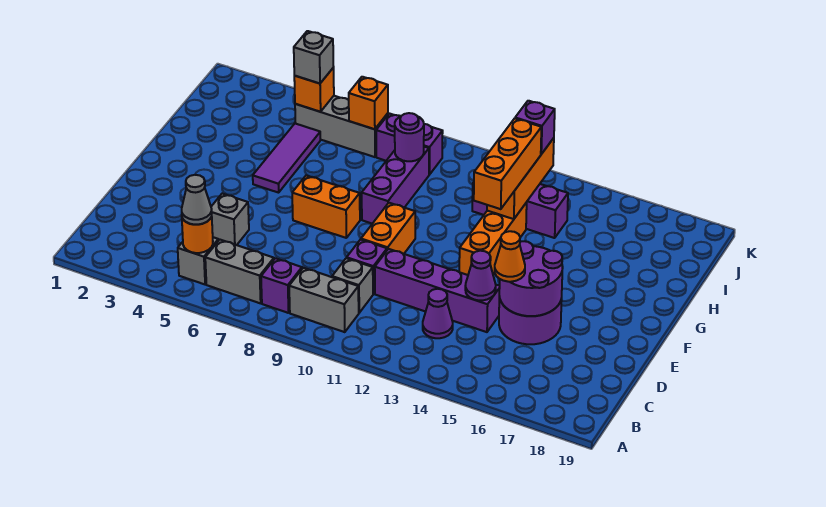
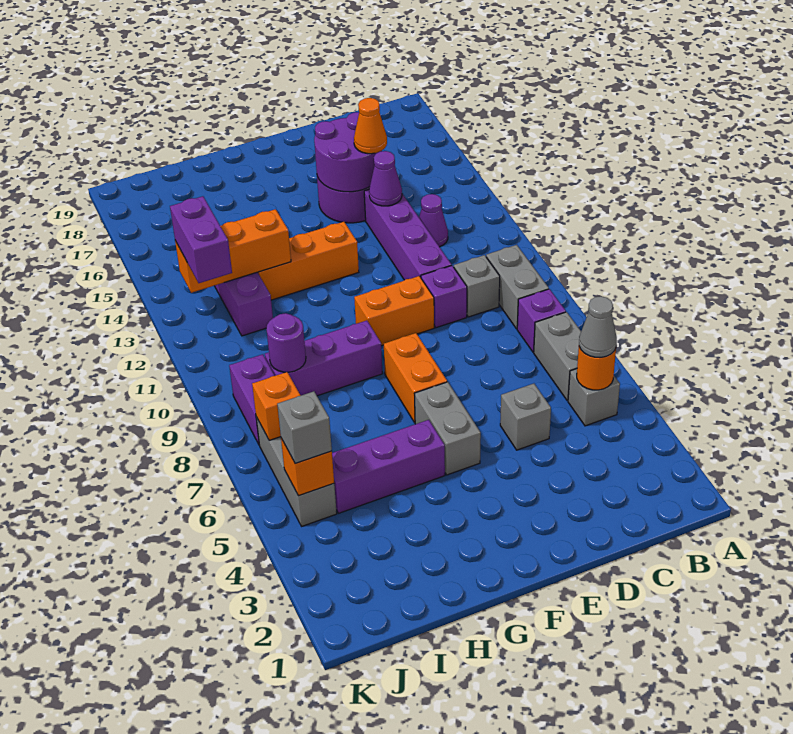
none -> grey brick F5:F6 level 1
purple tile G5:I5 level 1 -> purple brick G5:I5 level 1
orange brick G13:I13 level 3 -> none
purple brick J13 level 3 -> purple brick J12:J13 level 3

